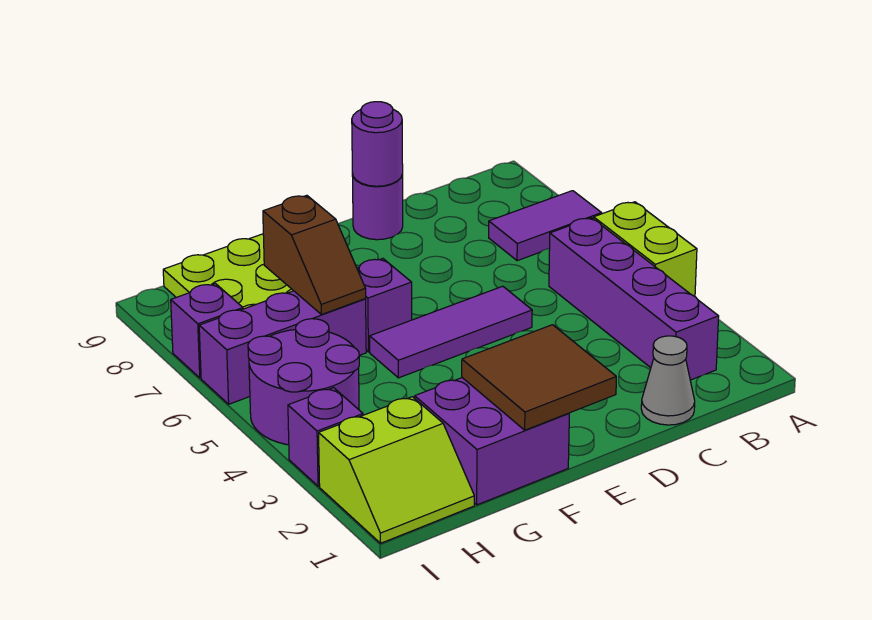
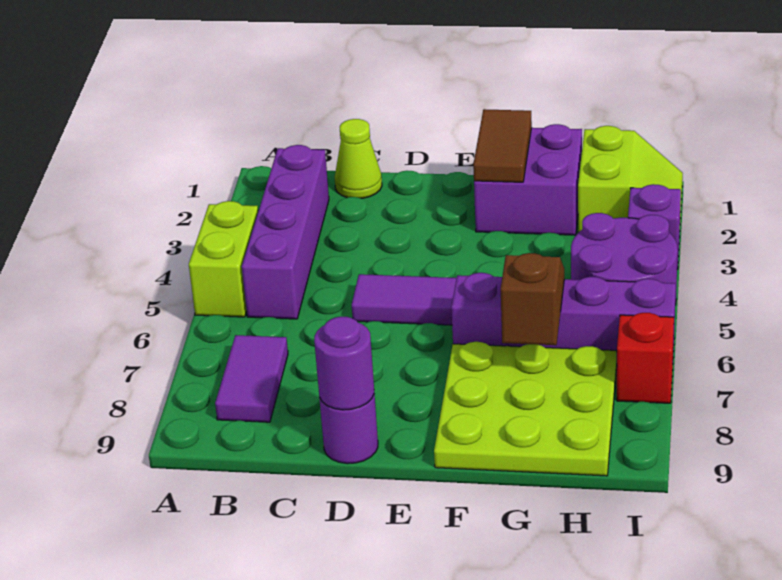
purple tile A7:B7 level 1 -> purple tile B7:B8 level 1
grey cone C1 level 1 -> lime cone C1 level 1
brown tile E1:F2 level 2 -> brown tile F1:F2 level 2
lime slope H1:I2 level 1 top 2 -> lime slope H1:I2 level 1 top H
purple brick I7 level 1 -> red brick I7 level 1

